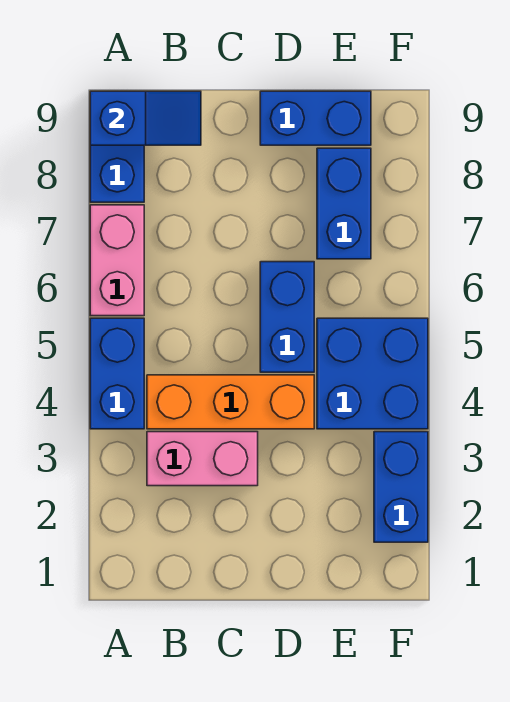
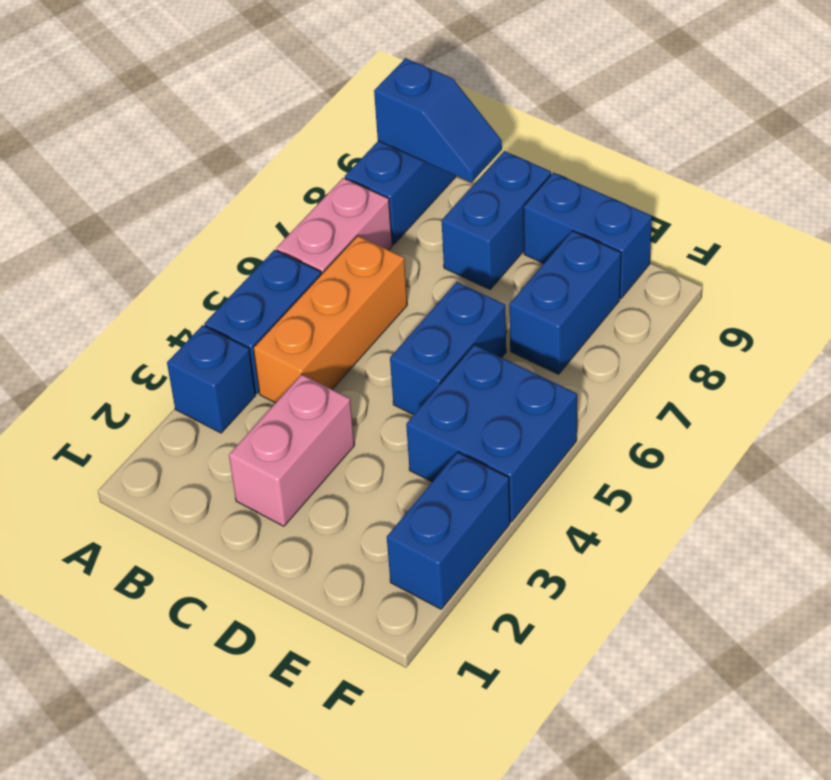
none -> blue brick A3 level 1
pink brick B3:C3 level 1 -> pink brick C2:C3 level 1
orange brick B4:D4 level 1 -> orange brick B4:B6 level 1
none -> blue brick C8:C9 level 1

